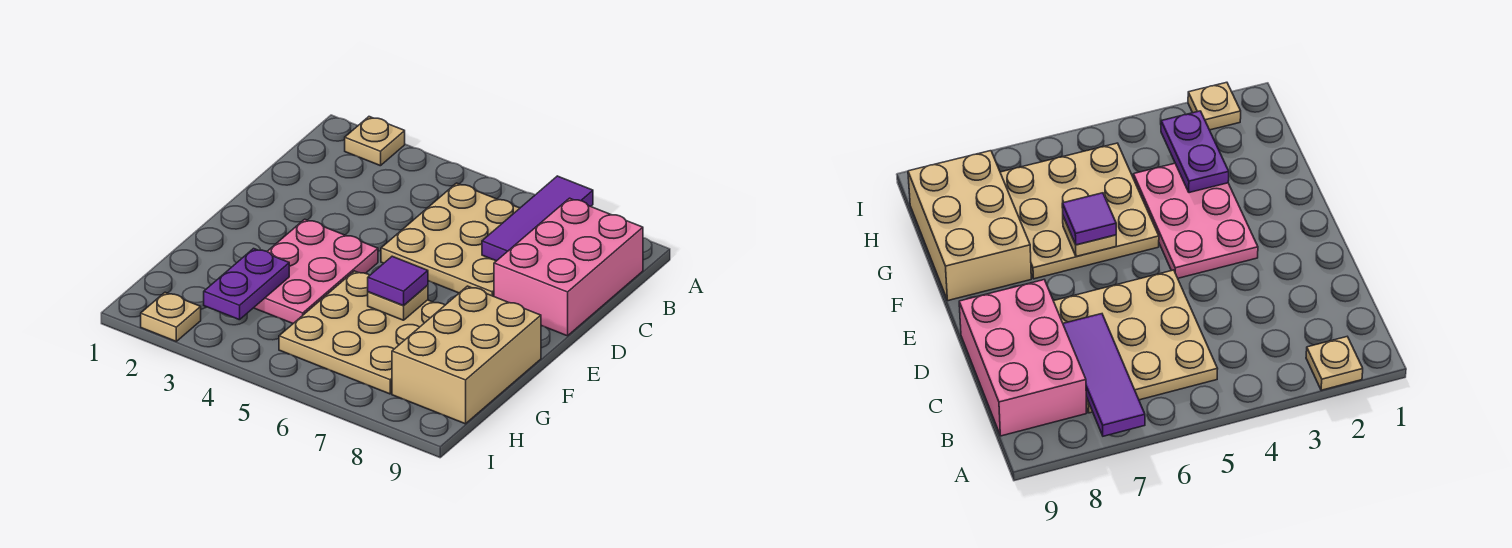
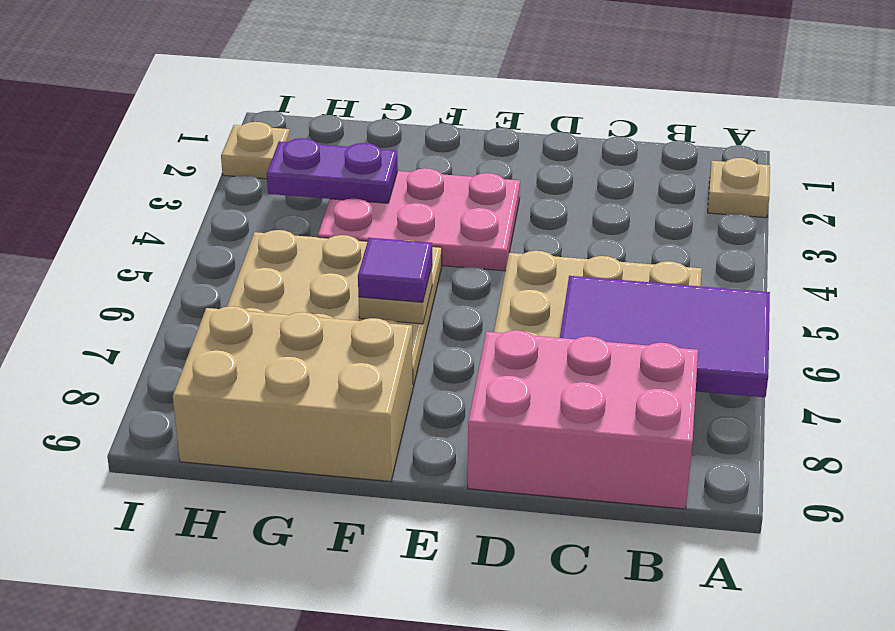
purple tile A7:C7 level 2 -> purple tile A6:C7 level 2

